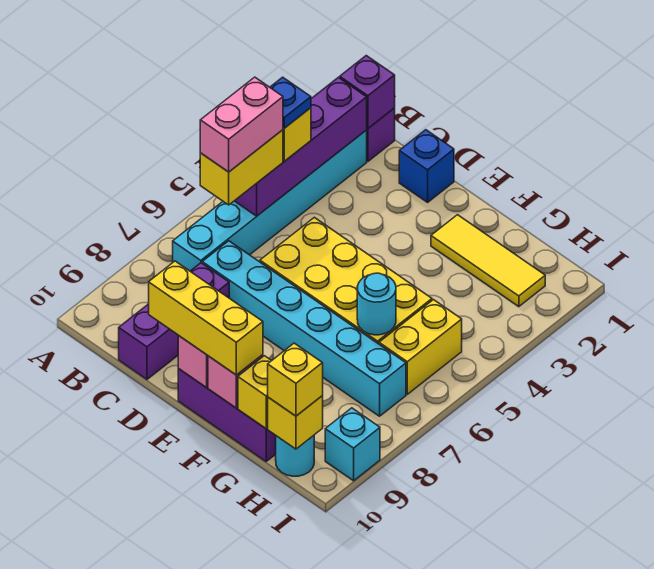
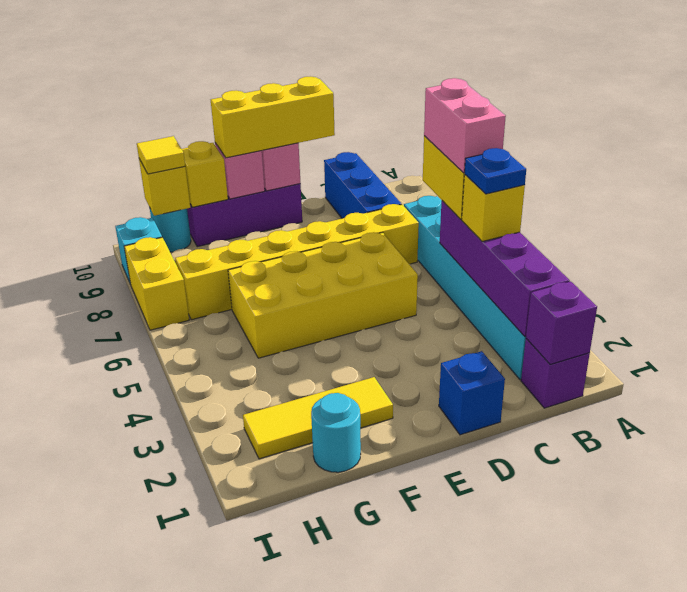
cyan brick C7:H7 level 1 -> yellow brick C7:H7 level 1
purple brick C8:C10 level 1 -> blue brick C8:C10 level 1
cyan round brick G6 level 2 -> cyan round brick G1 level 1
yellow brick H5:H6 level 1 -> yellow brick I7:I8 level 1
yellow brick H10 level 3 -> yellow tile H10 level 3

